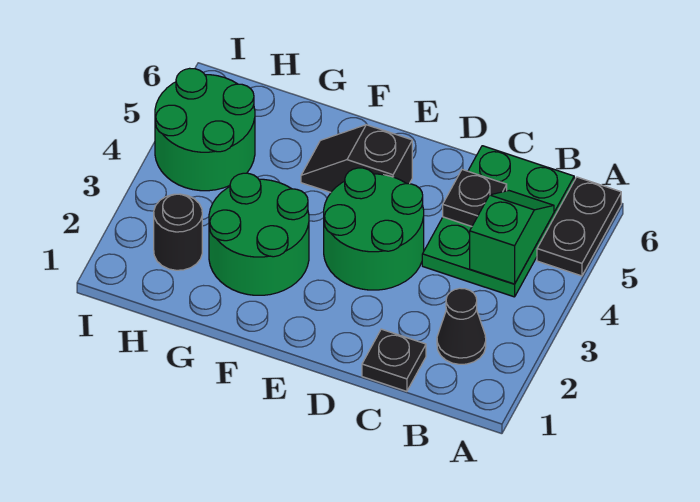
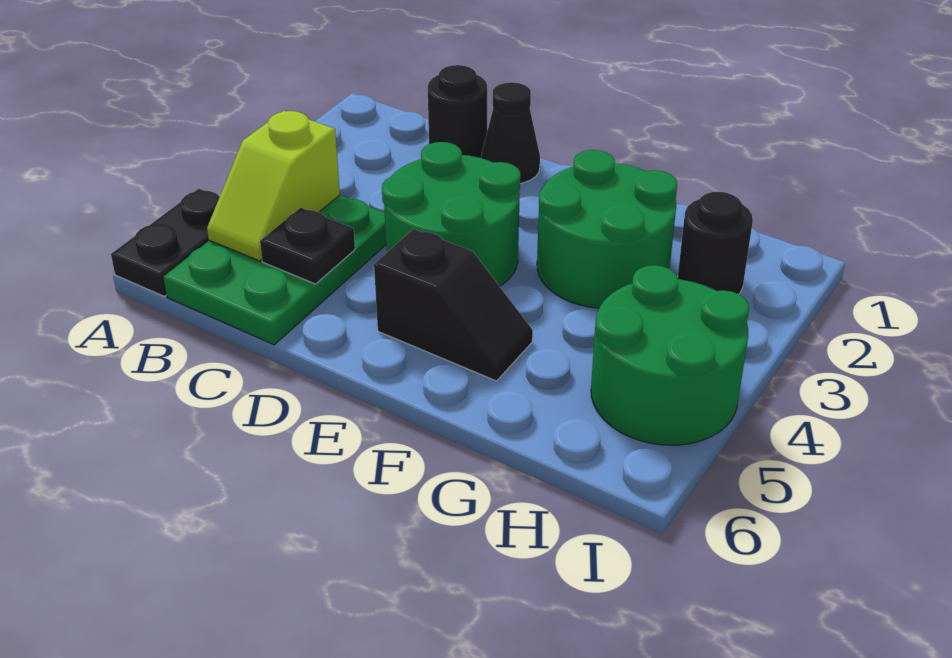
black cone B2 level 1 -> black cone D1 level 1
green slope B4:B5 level 2 top 4 -> lime slope B4:B5 level 2 top 4
black plate C1 level 1 -> black round brick C1 level 1

